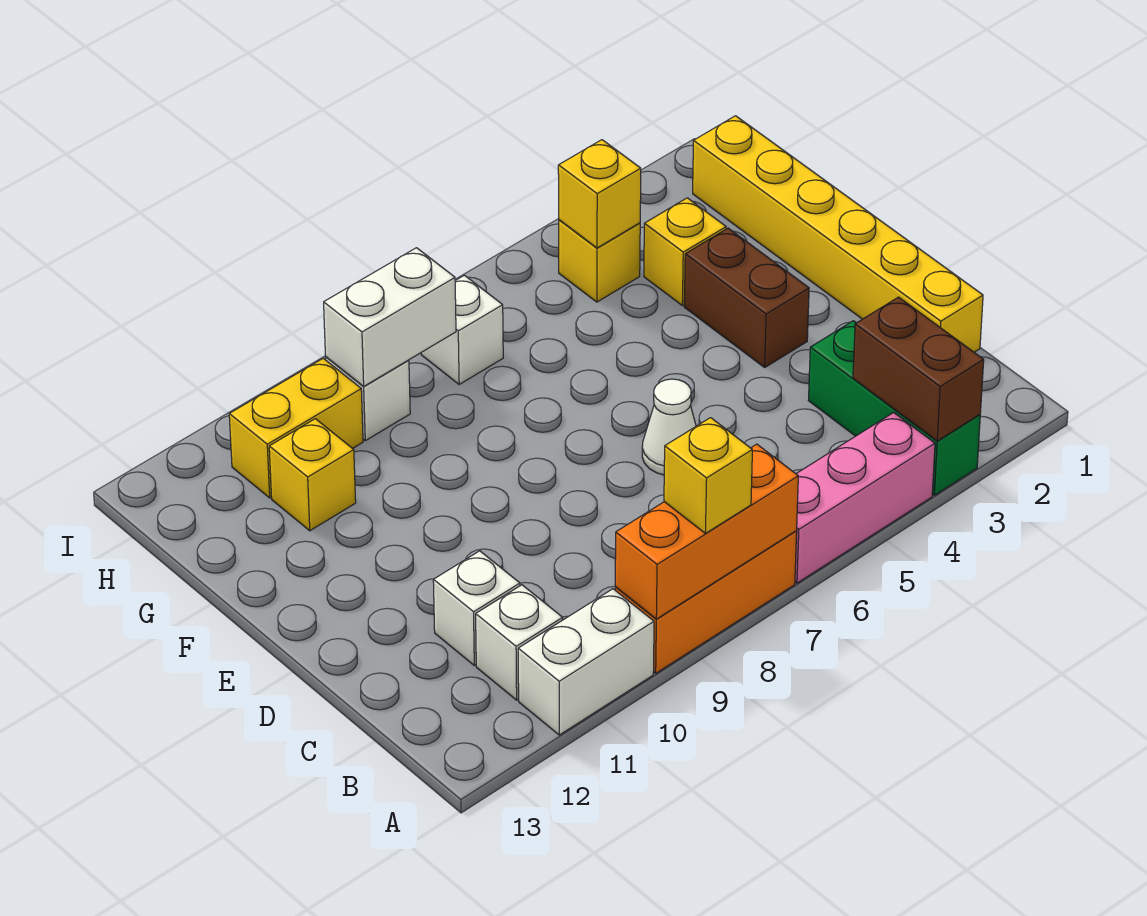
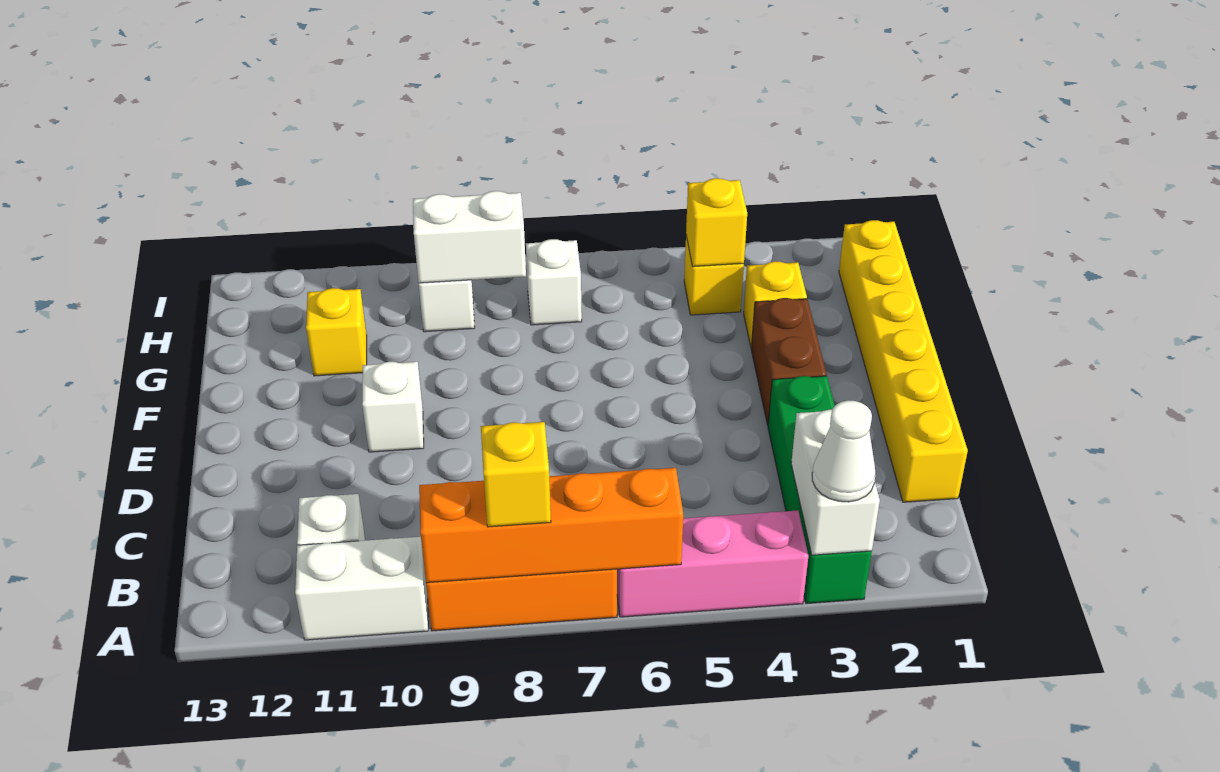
green brick A3:C3 level 1 -> green brick A3:D3 level 1
brown brick A3:B3 level 2 -> white brick A3:B3 level 2
orange brick A7:A9 level 2 -> orange brick A6:A9 level 2
white brick C11 level 1 -> white brick E10 level 1
white cone D6 level 1 -> white cone A3 level 3
yellow brick H10:H11 level 1 -> none

